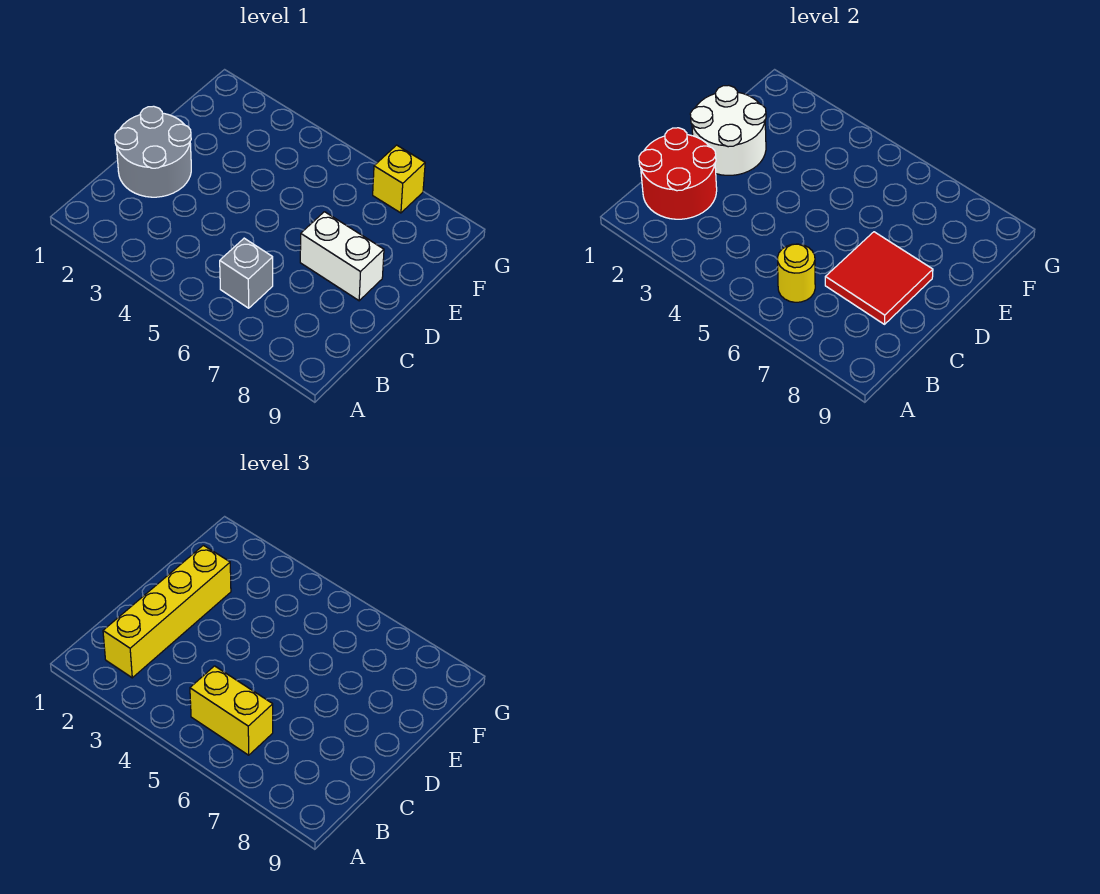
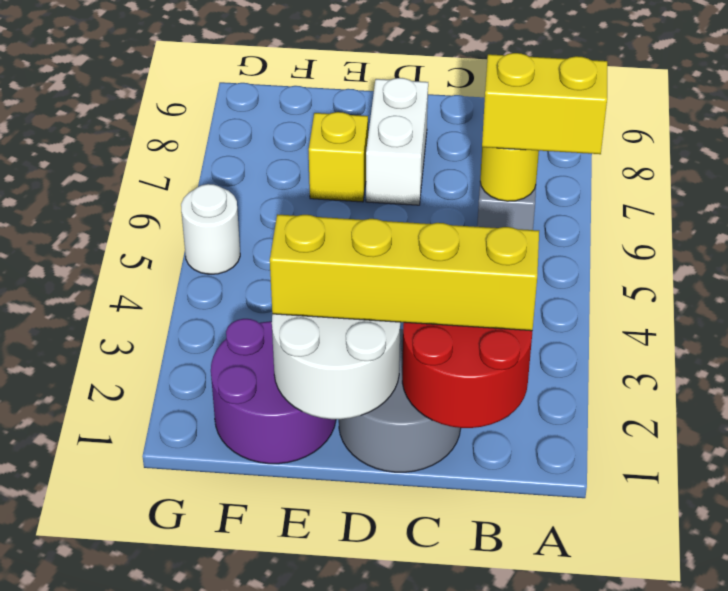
yellow brick B5:B6 level 3 -> yellow brick A6:B6 level 3
red tile C7:D8 level 2 -> none
none -> purple round brick E1:F2 level 1
none -> white round brick G5 level 1
yellow brick G7 level 1 -> yellow brick E7 level 1

